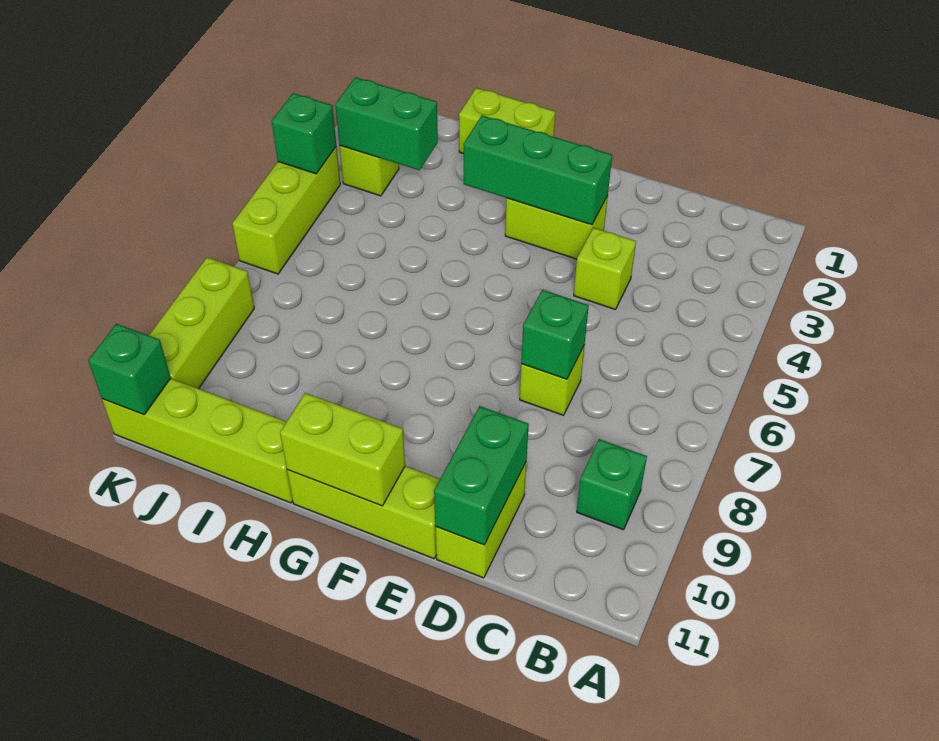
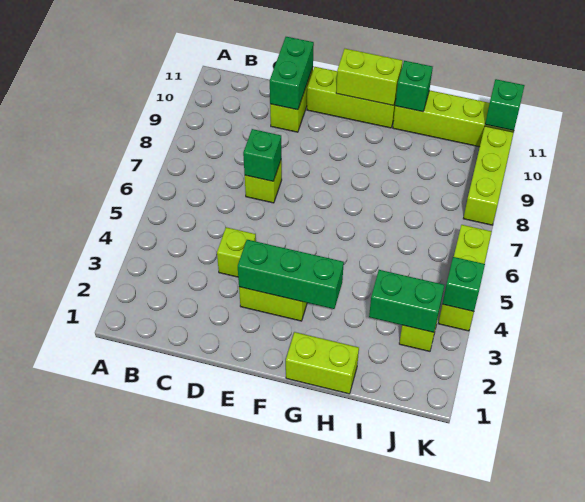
green brick B9 level 1 -> green brick H11 level 2

